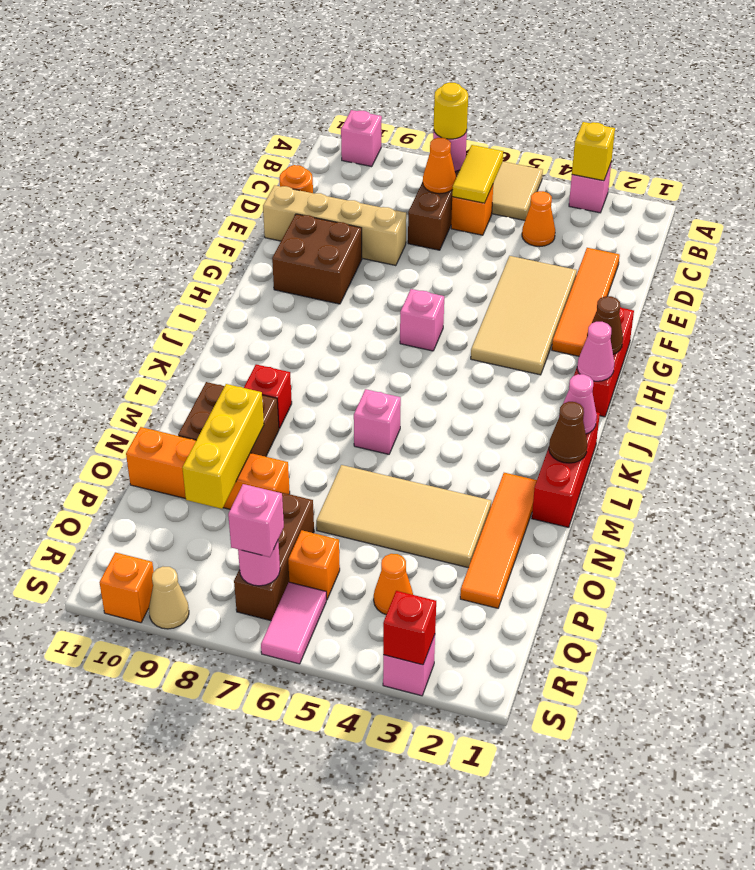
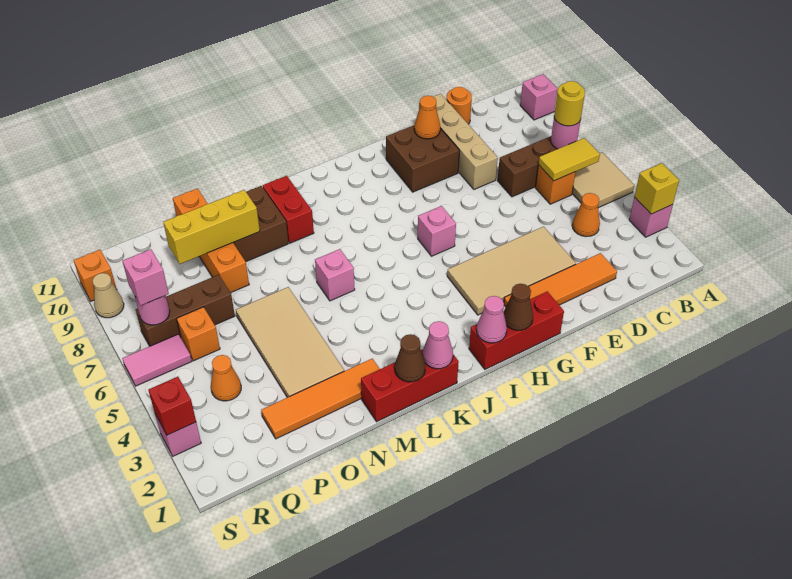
orange cone C7 level 2 -> orange cone F10 level 2
red brick L9 level 1 -> red brick L9:L10 level 1

